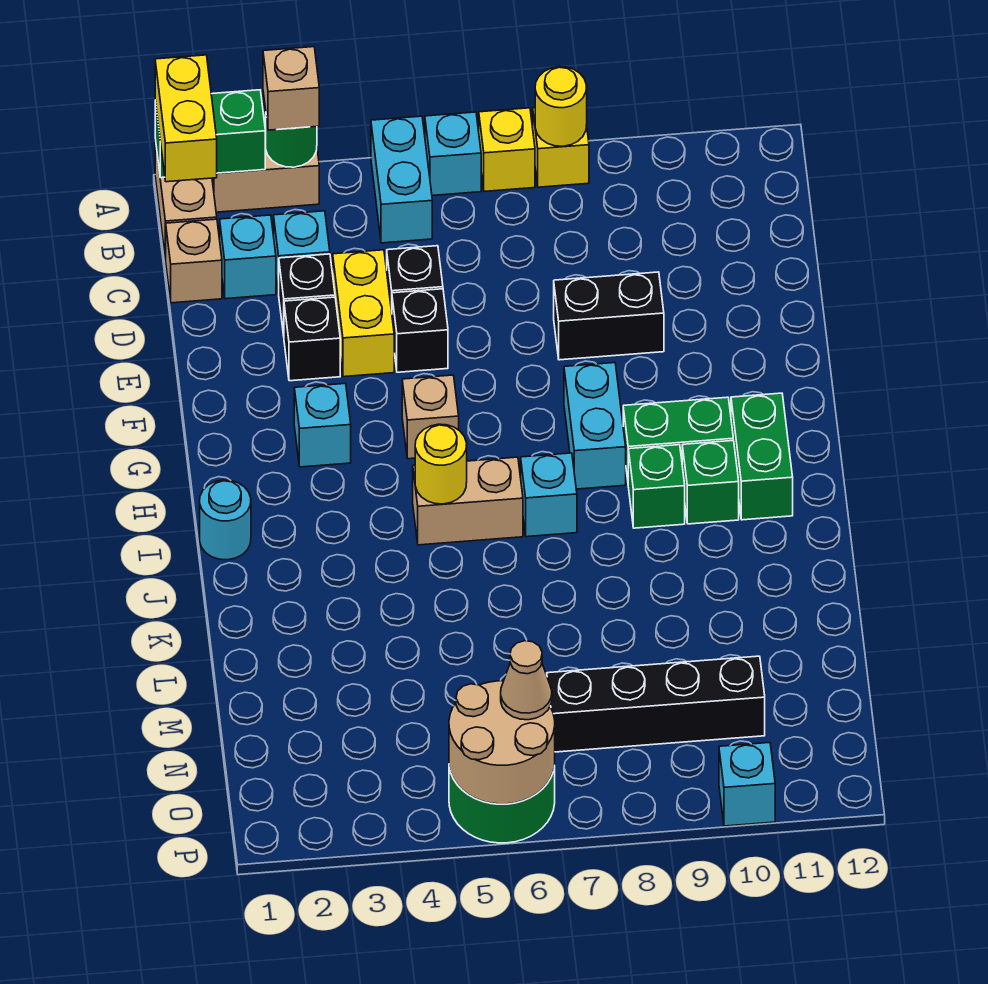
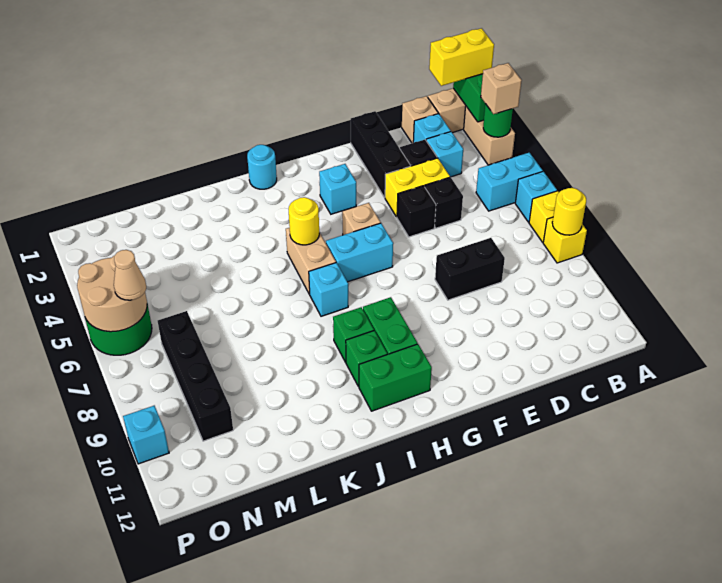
black brick E3 level 1 -> black brick E1:E3 level 1
black brick E8:E9 level 1 -> black brick D8:E8 level 1
cyan brick G8:H8 level 1 -> cyan brick G6:H6 level 1

